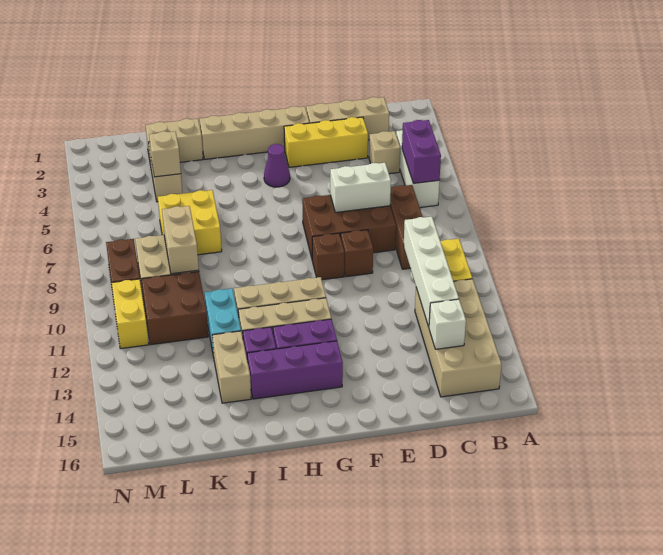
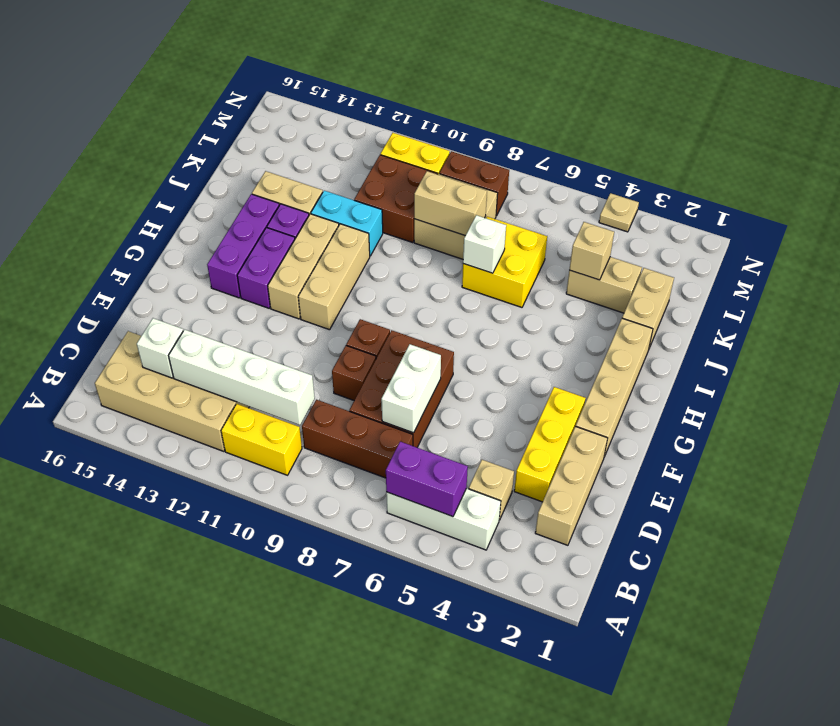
purple cone G4 level 1 -> none
none -> white brick J7 level 2
none -> tan plate N4 level 1

